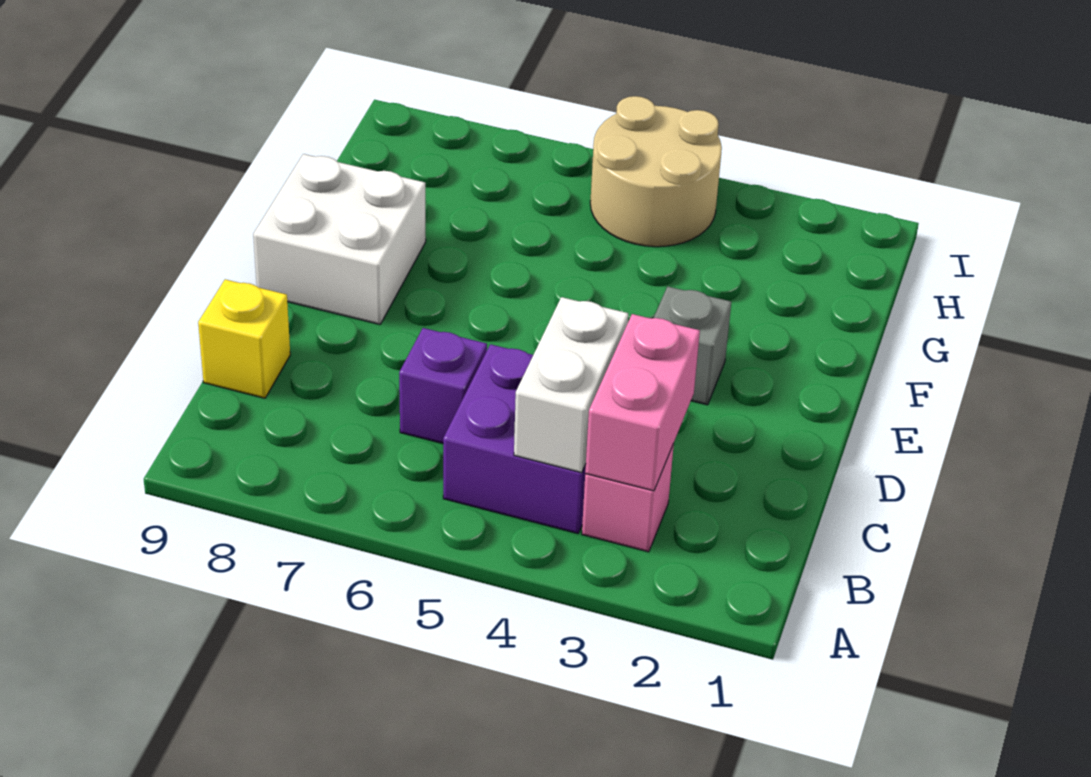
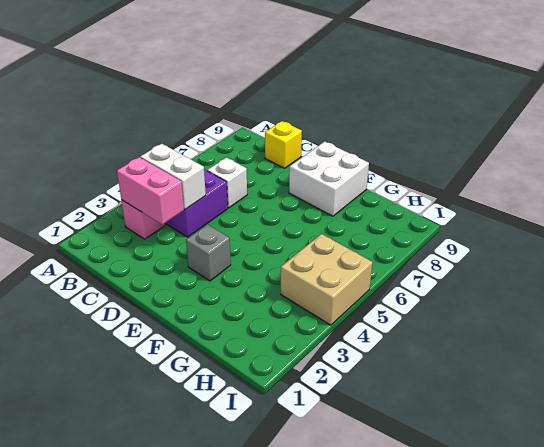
purple brick C6 level 1 -> white brick C6 level 1
tan round brick H4:I5 level 1 -> tan brick H4:I5 level 1

